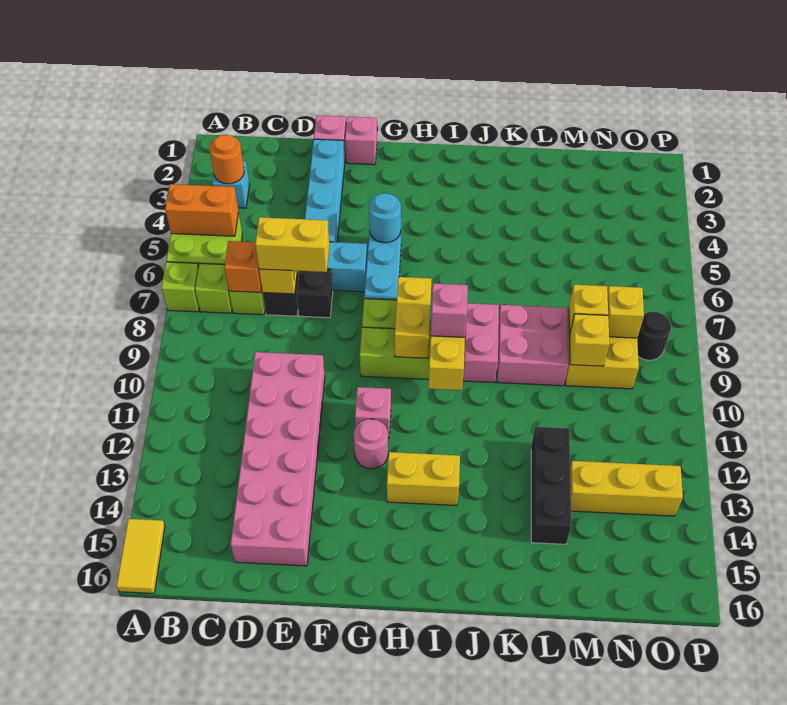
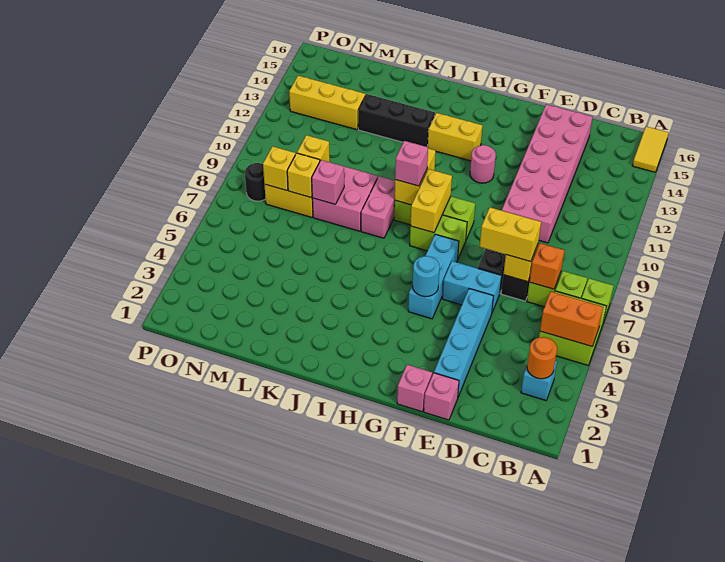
pink brick G11 level 1 -> pink brick L8 level 2
black brick L12:L14 level 1 -> black brick J13:L13 level 1

